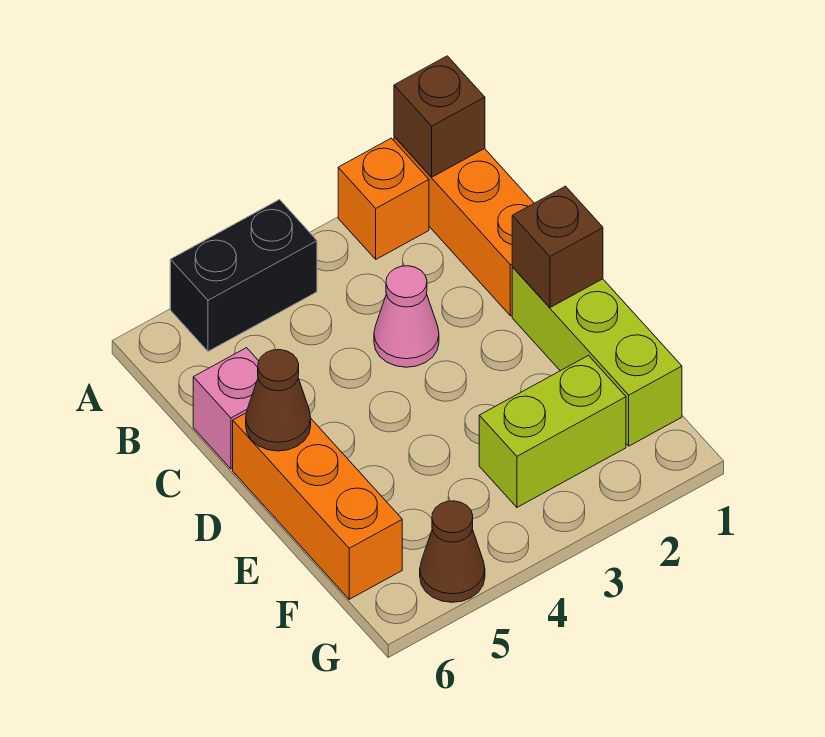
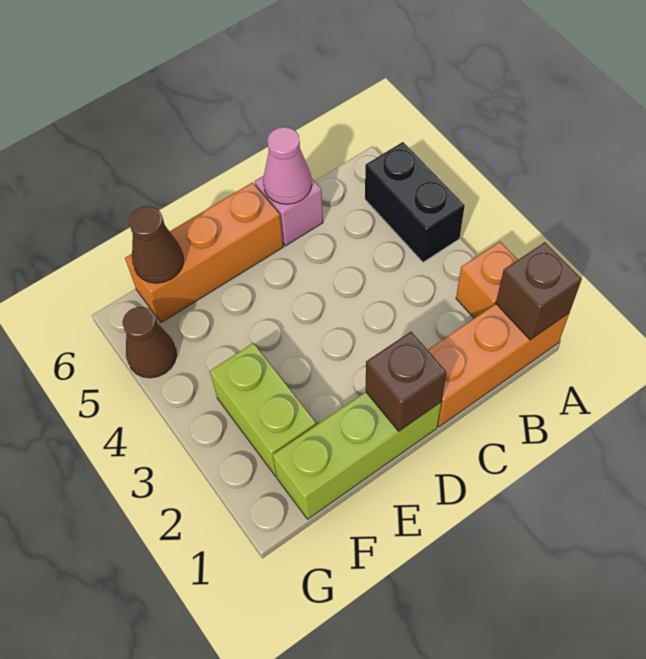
pink cone C3 level 1 -> pink cone C6 level 2
brown cone D6 level 2 -> brown cone F6 level 2

